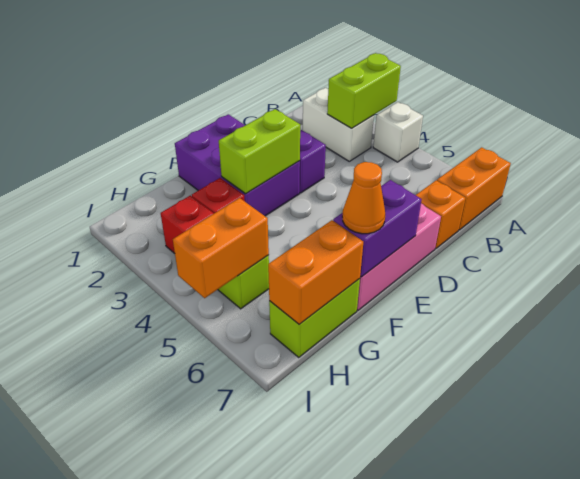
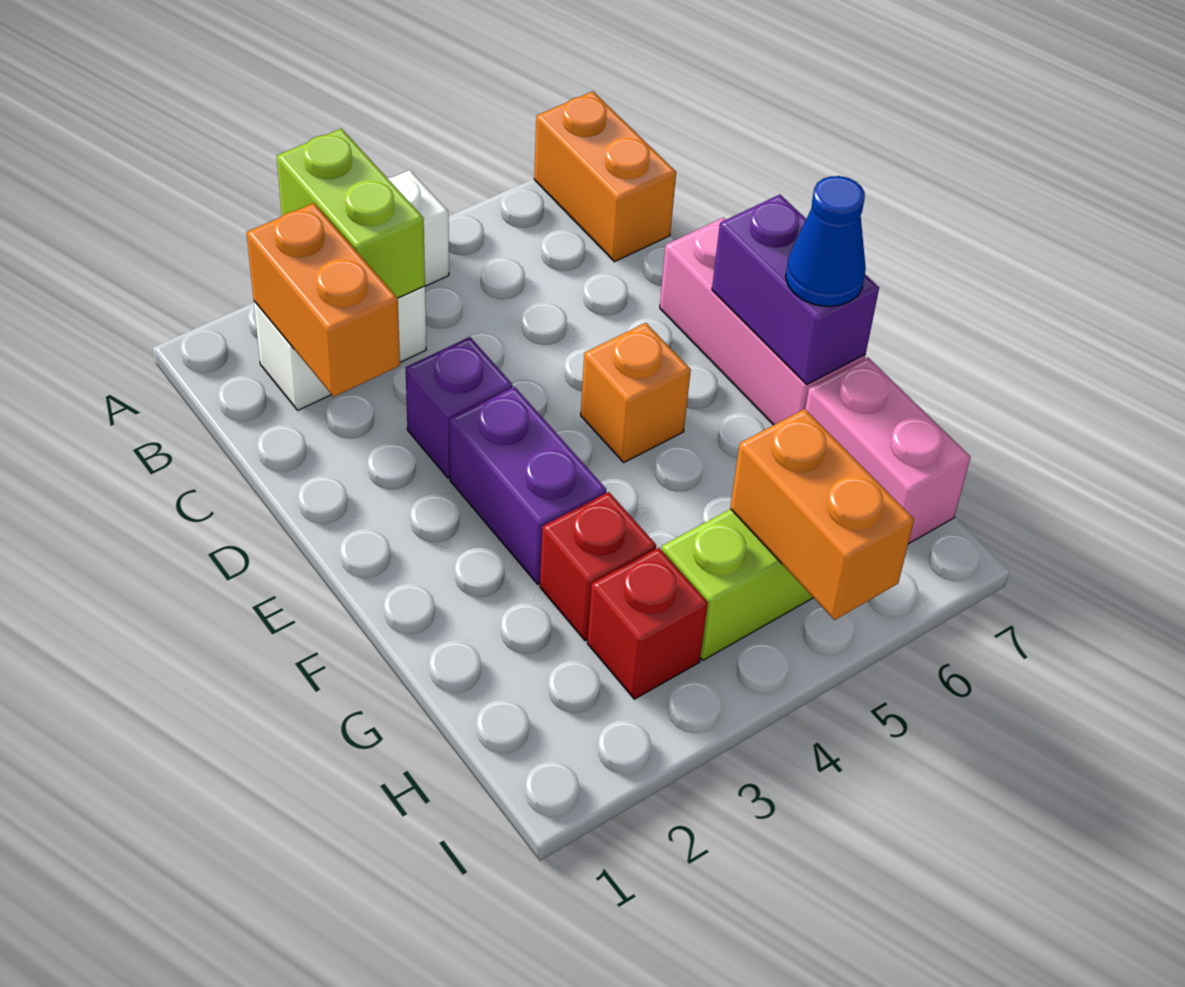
orange brick C7 level 1 -> orange brick E5 level 1
purple brick E1:F3 level 1 -> purple brick E3:F3 level 1
lime brick E3:F3 level 2 -> none
orange cone F7 level 3 -> blue cone F7 level 3
lime brick G7:H7 level 1 -> pink brick G7:H7 level 1
orange brick G7:H7 level 2 -> orange brick B2:C2 level 2

